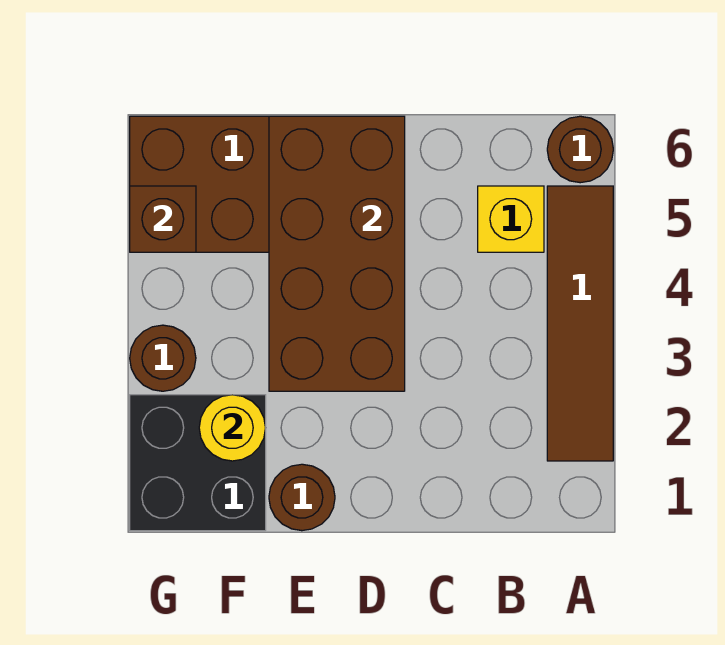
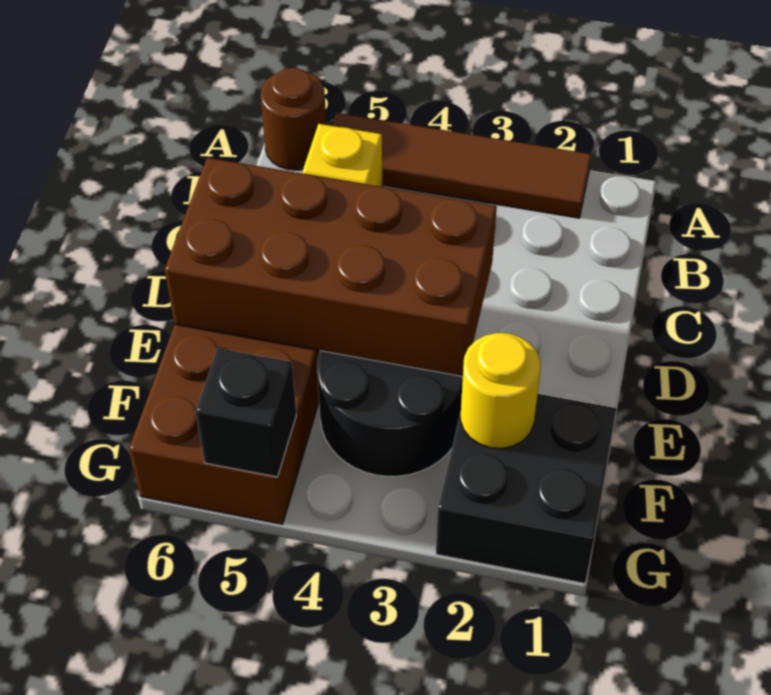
brown round brick E1 level 1 -> none
none -> black round brick E3:F4 level 1
brown round brick G3 level 1 -> none
brown brick G5 level 2 -> black brick G5 level 2

